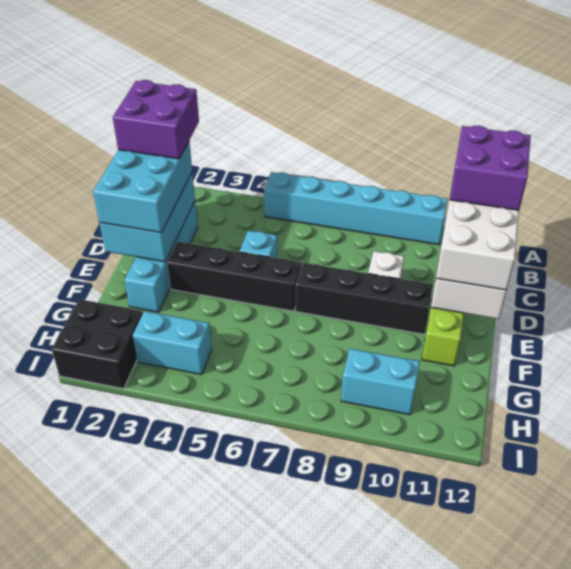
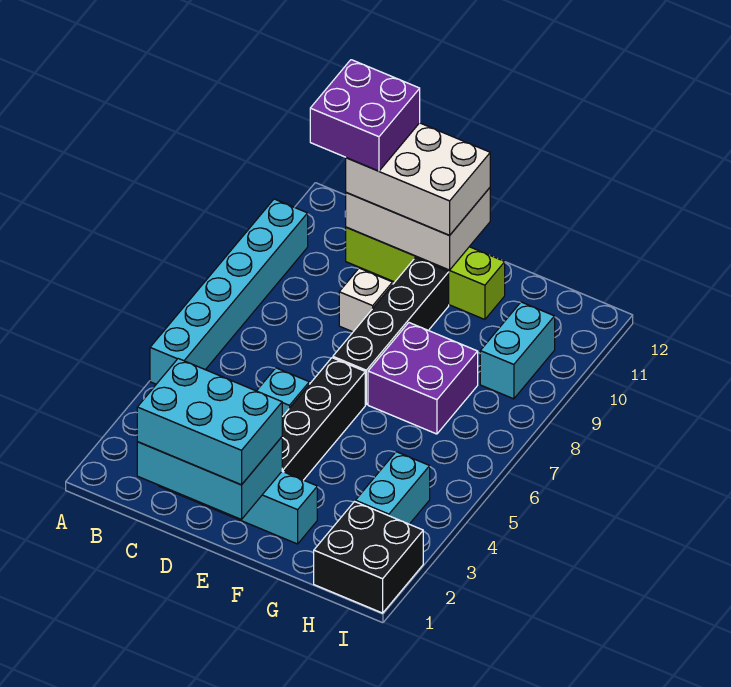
purple brick B1:C2 level 4 -> purple brick F7:G8 level 1

